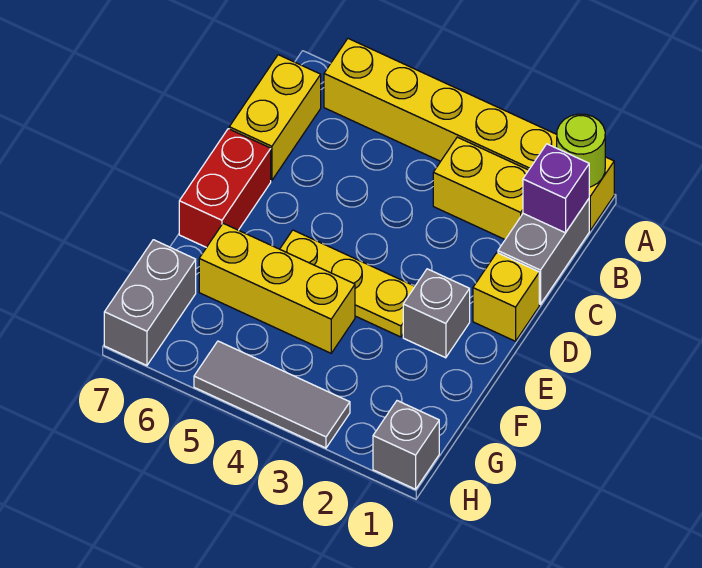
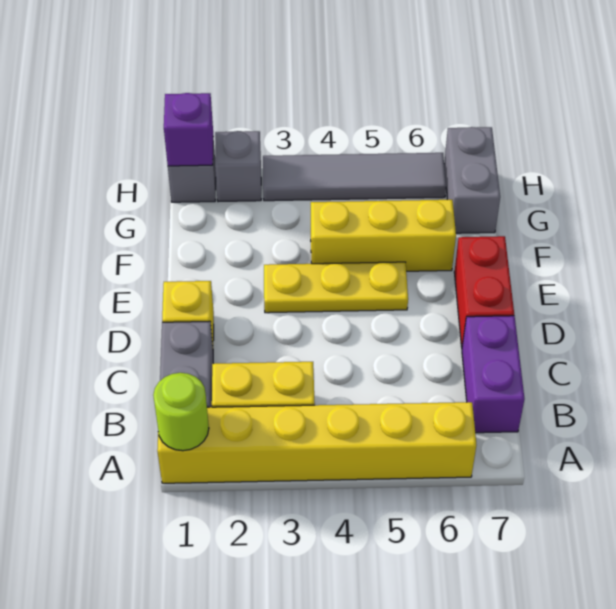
purple brick B1 level 2 -> purple brick H1 level 2
yellow brick B7:C7 level 1 -> purple brick B7:C7 level 1
grey brick E2 level 1 -> grey brick H2 level 1
grey tile H3:H5 level 1 -> grey tile H3:H6 level 1

